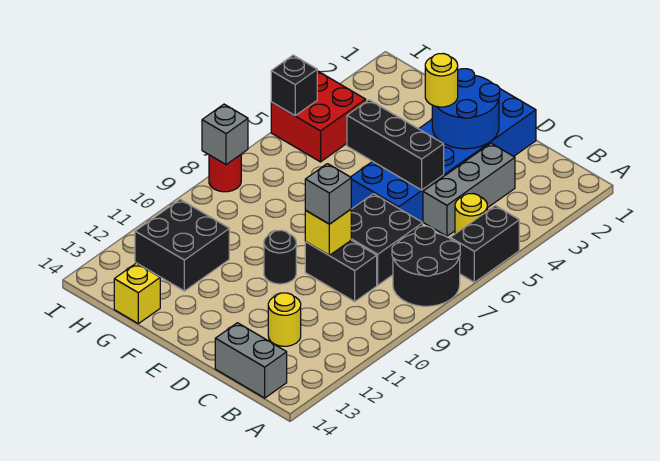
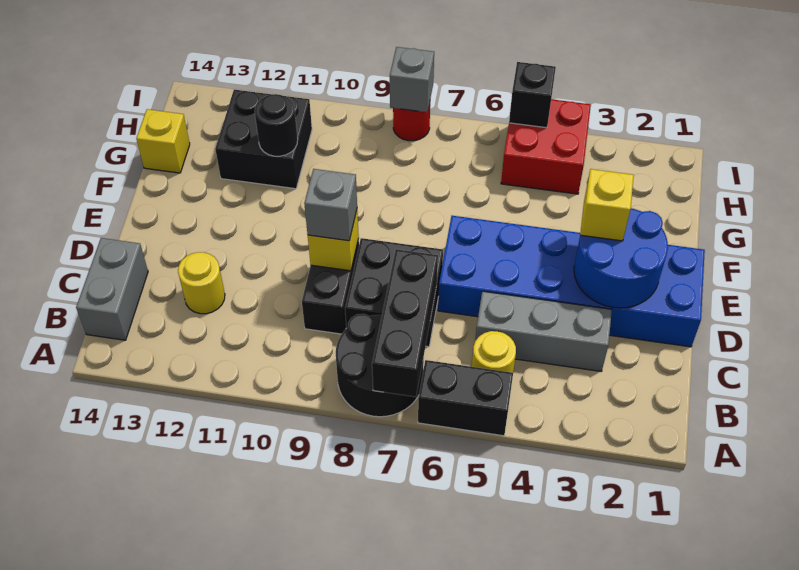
black brick D5:F5 level 2 -> black brick A7:C7 level 2
yellow round brick E3 level 3 -> yellow brick E3 level 3
black round brick E10 level 1 -> black round brick G11 level 2

